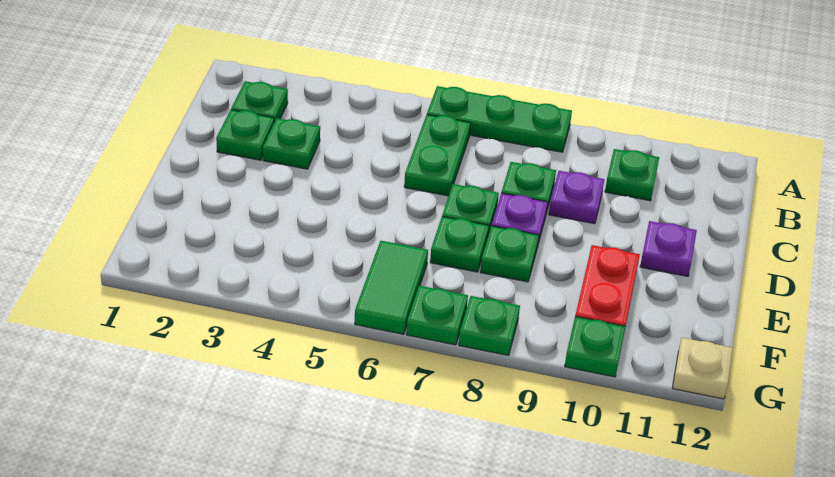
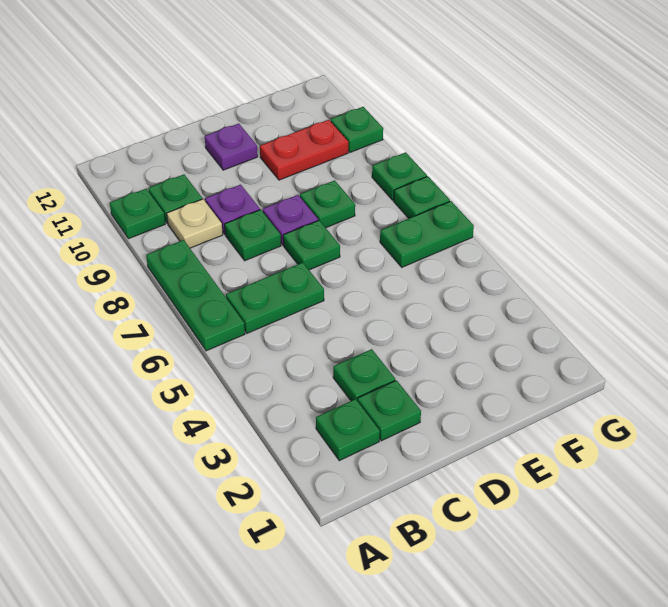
green plate E7 level 1 -> green plate A10 level 1
green tile F6:G6 level 1 -> green plate F6:G6 level 1
tan plate G12 level 1 -> tan plate B9 level 1

